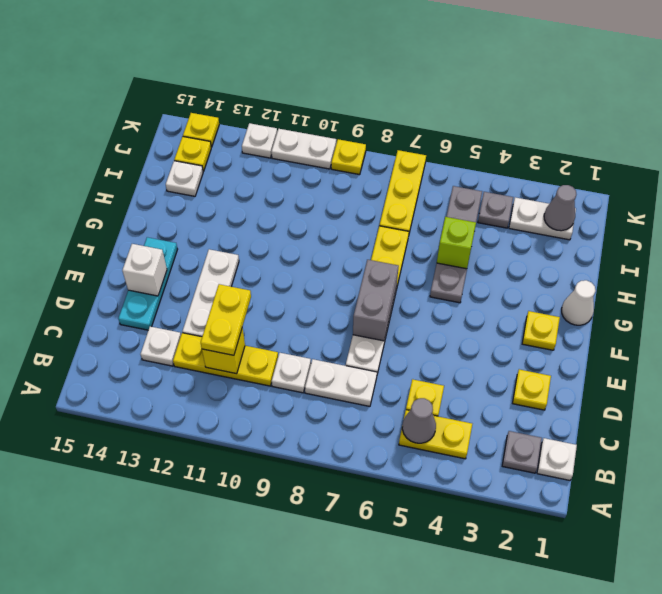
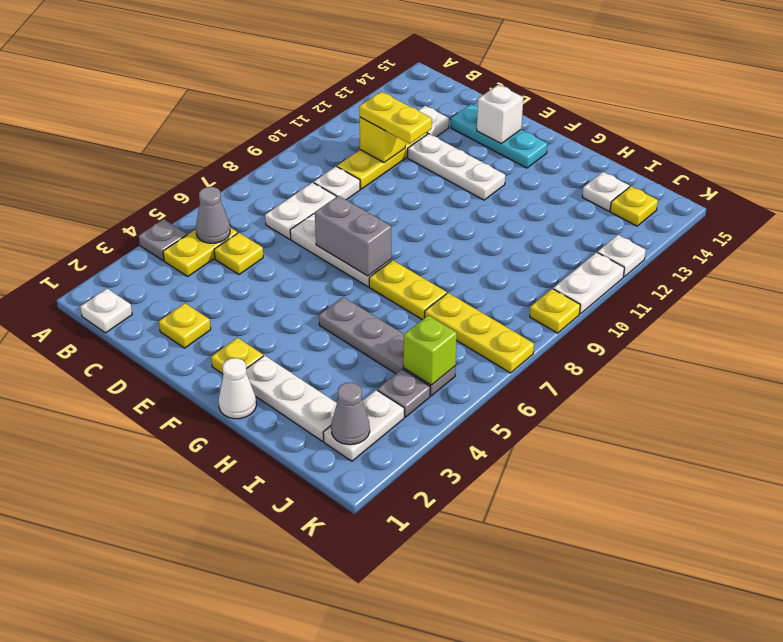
grey plate B2 level 1 -> grey plate A4 level 1
none -> white plate G2:I2 level 1
lime brick H5 level 2 -> lime brick J5 level 2
yellow plate K14 level 1 -> none

